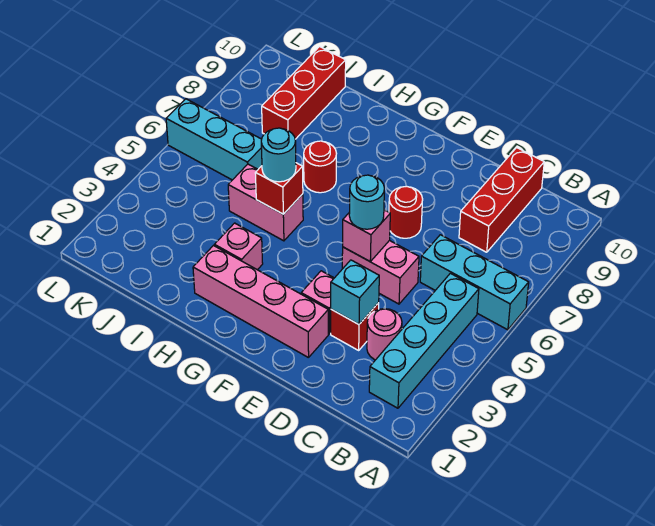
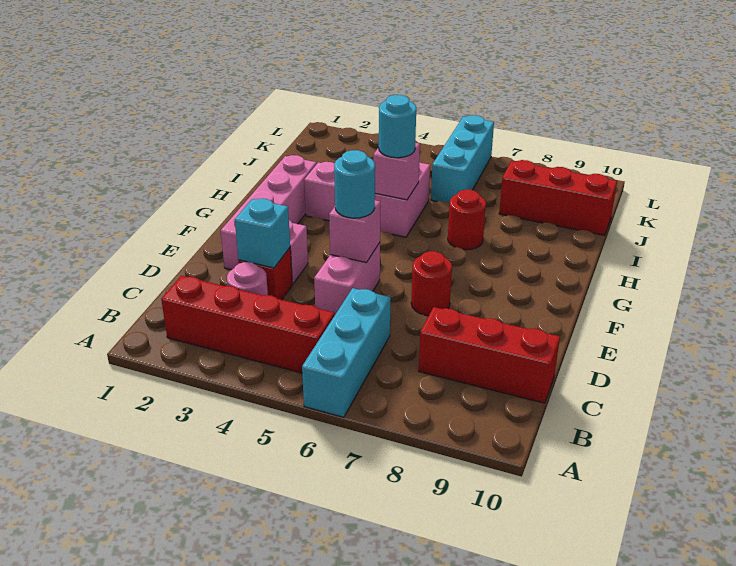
cyan brick B2:B5 level 1 -> red brick B2:B5 level 1
red brick H5 level 2 -> pink brick H5 level 2

